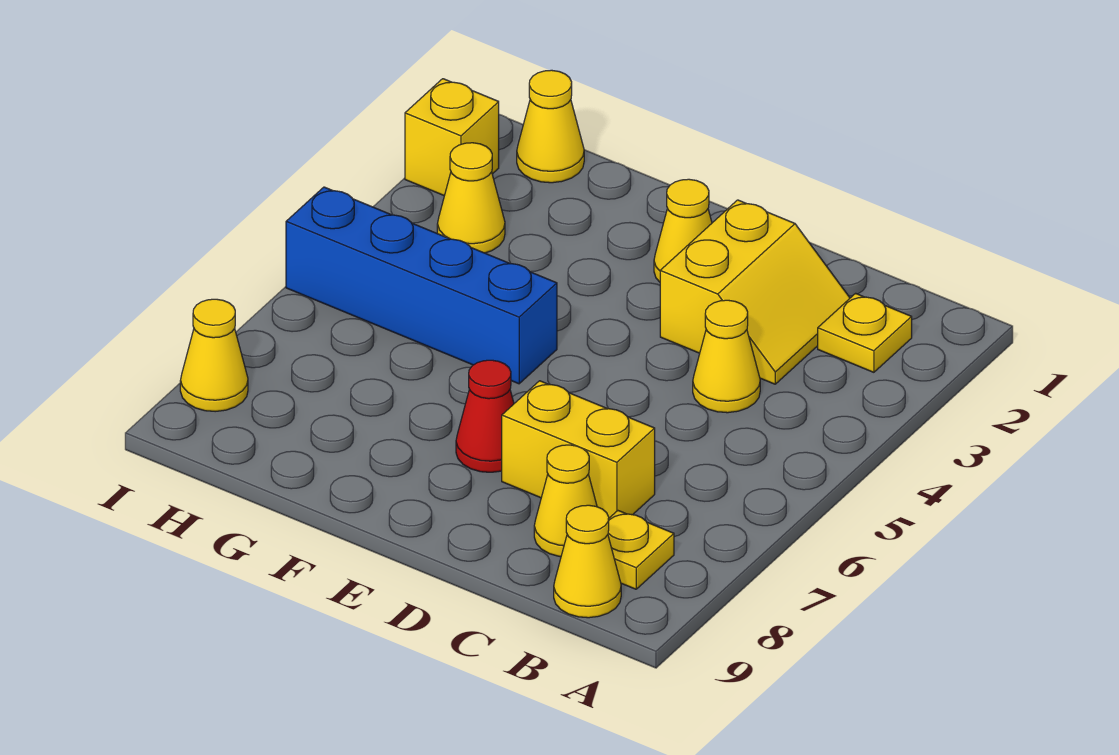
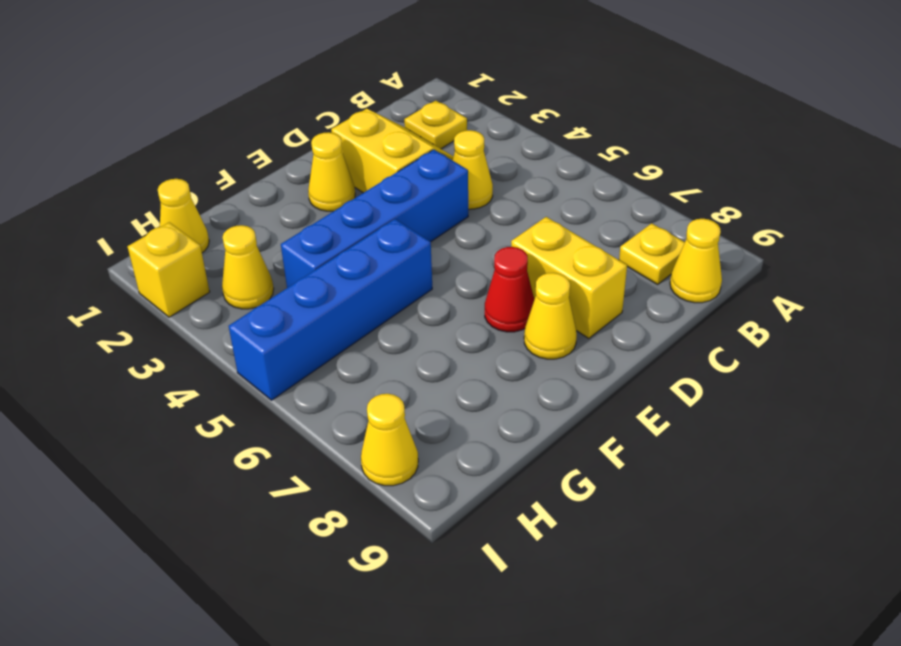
yellow brick C7:D7 level 1 -> yellow brick D7:D8 level 1
yellow cone C8 level 1 -> yellow cone E8 level 1
none -> blue brick D4:G4 level 1

